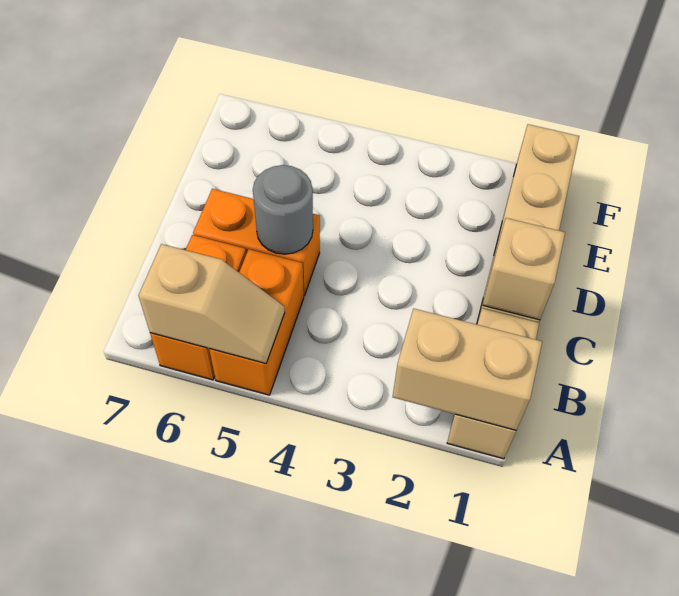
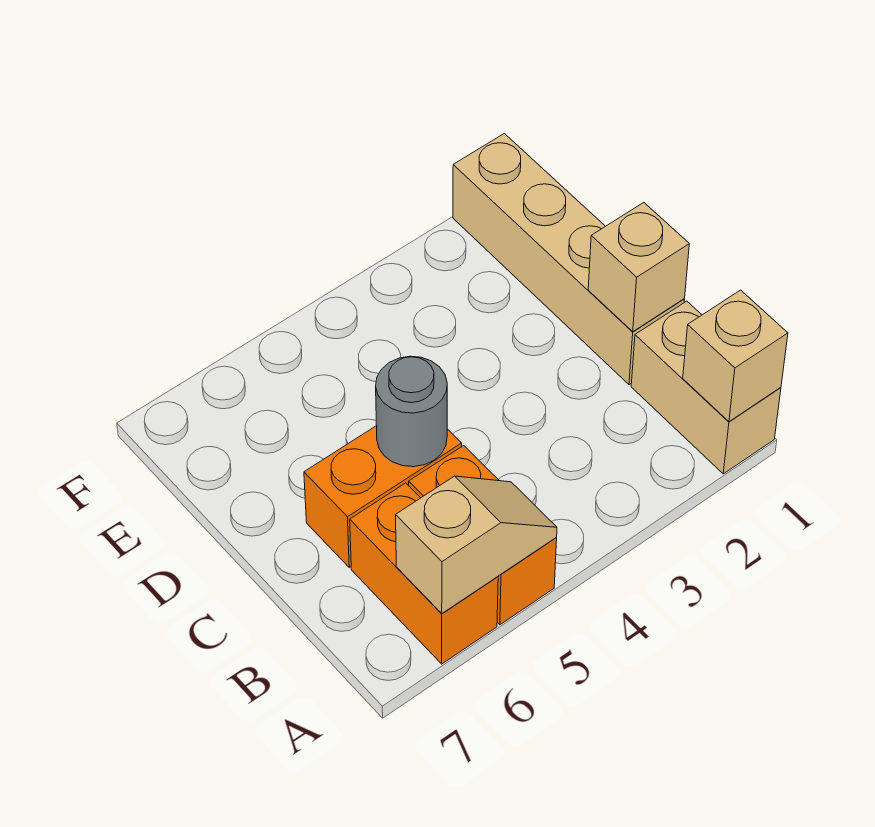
tan brick A1:A2 level 2 -> tan brick A1 level 2

